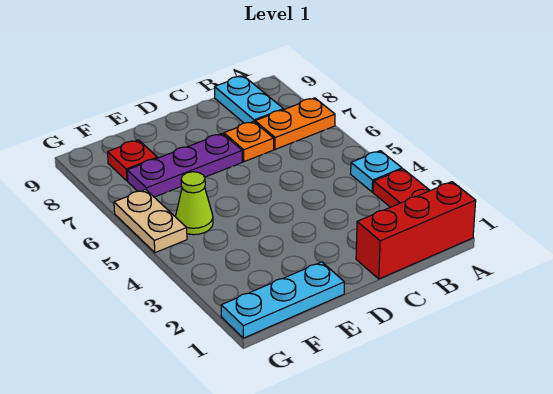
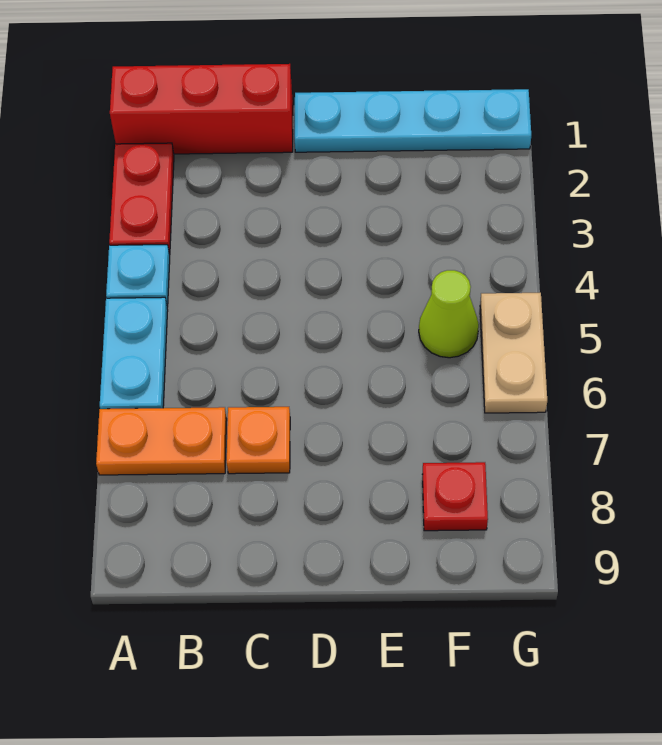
cyan plate B8:B9 level 1 -> cyan plate A5:A6 level 1
purple plate D7:F7 level 1 -> none
cyan plate E1:G1 level 1 -> cyan plate D1:G1 level 1

